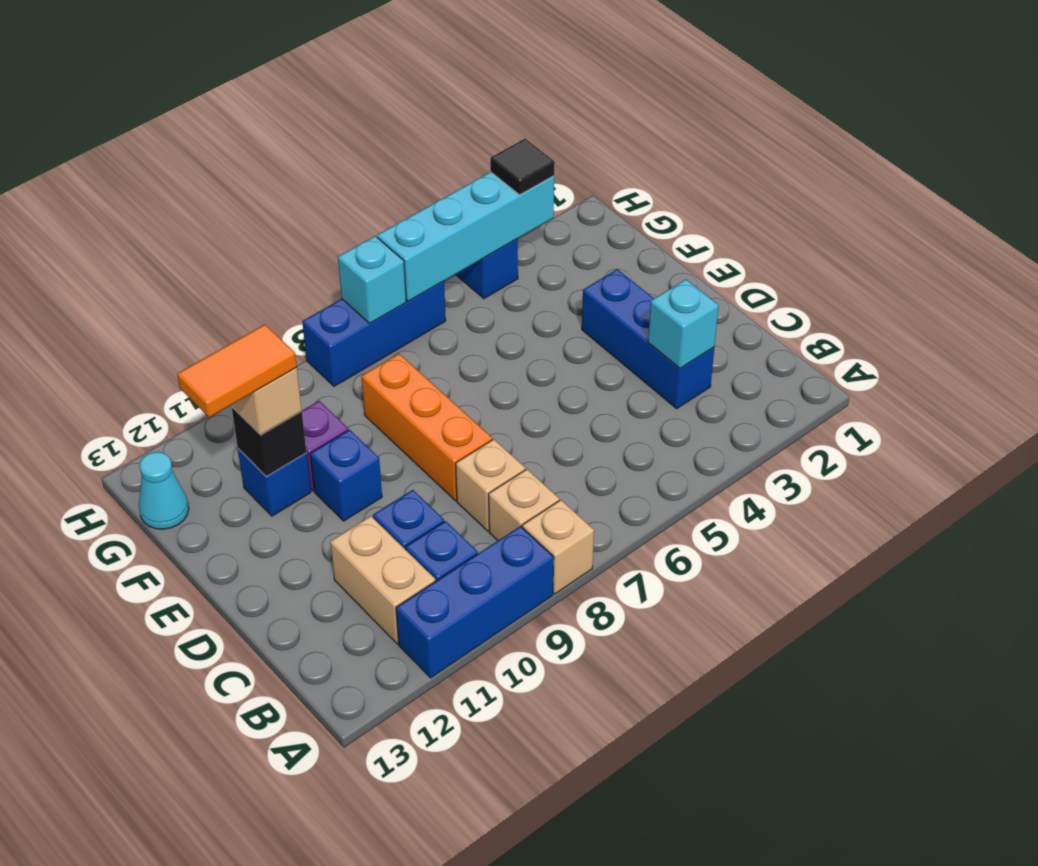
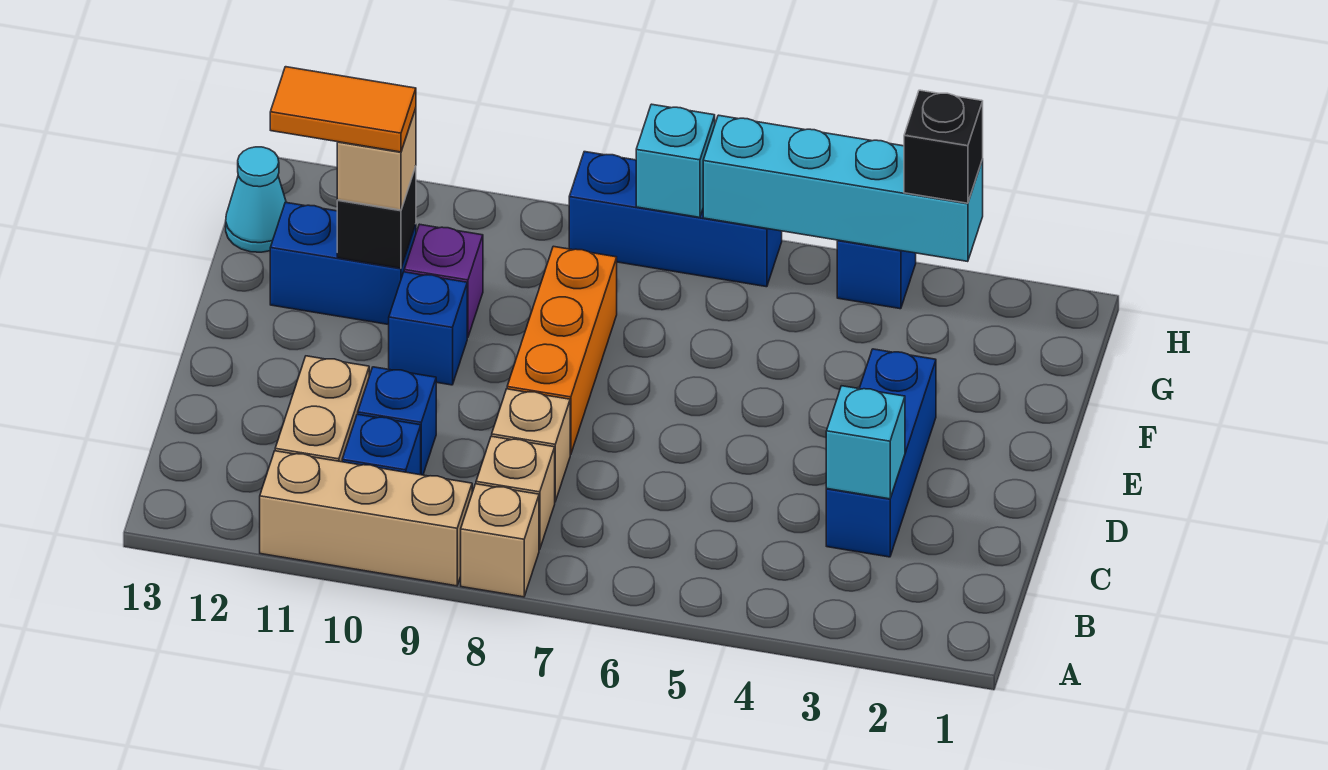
blue brick A9:A11 level 1 -> tan brick A9:A11 level 1
blue brick F11 level 1 -> blue brick F11:F12 level 1
black tile H3 level 3 -> black brick H3 level 3

